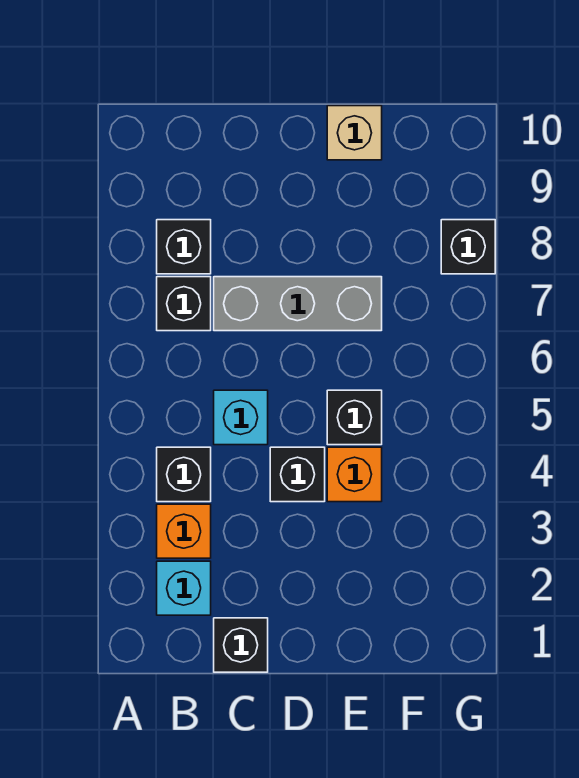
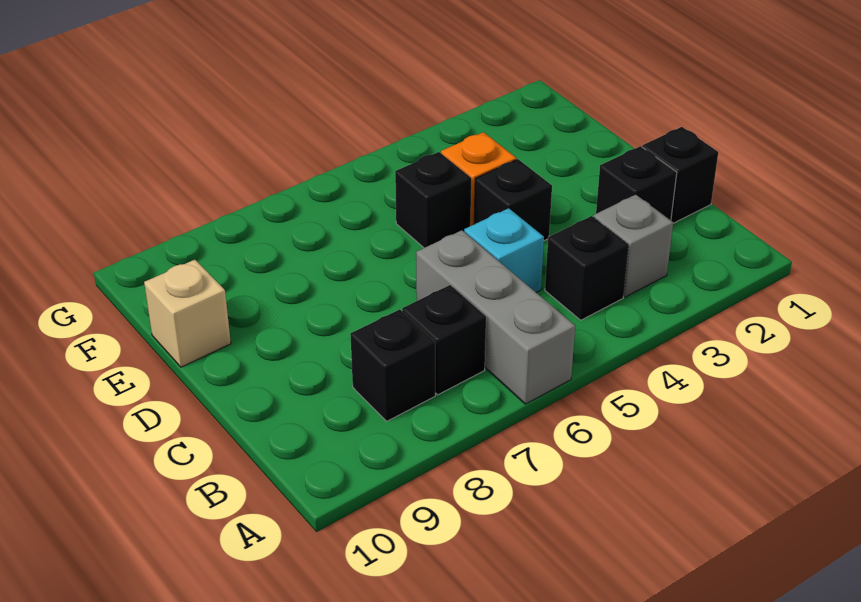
cyan brick B2 level 1 -> none
orange brick B3 level 1 -> grey brick B3 level 1
grey brick C7:E7 level 1 -> grey brick A6:C6 level 1
black brick G8 level 1 -> black brick C2 level 1

